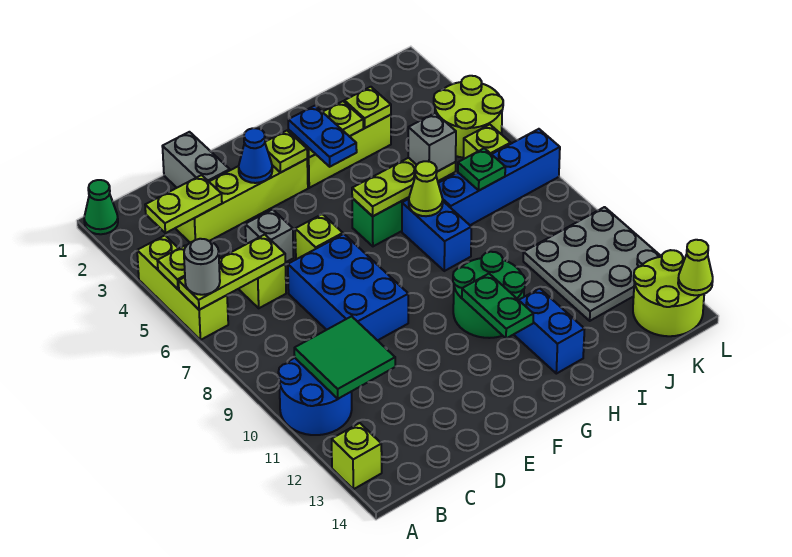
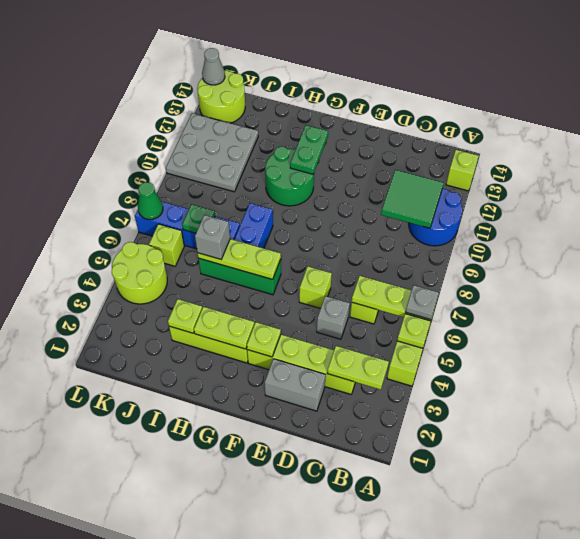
green cone A1 level 1 -> green cone L7 level 2
grey round brick A6 level 3 -> grey plate A6 level 3
grey brick D1:D2 level 1 -> grey brick D2:E2 level 1
blue brick D7:E9 level 1 -> none
blue cone E3 level 2 -> none
blue plate G3:G4 level 3 -> none
lime cone H7 level 2 -> none
blue brick H12:H13 level 1 -> none
lime cone L14 level 2 -> grey cone L14 level 2

